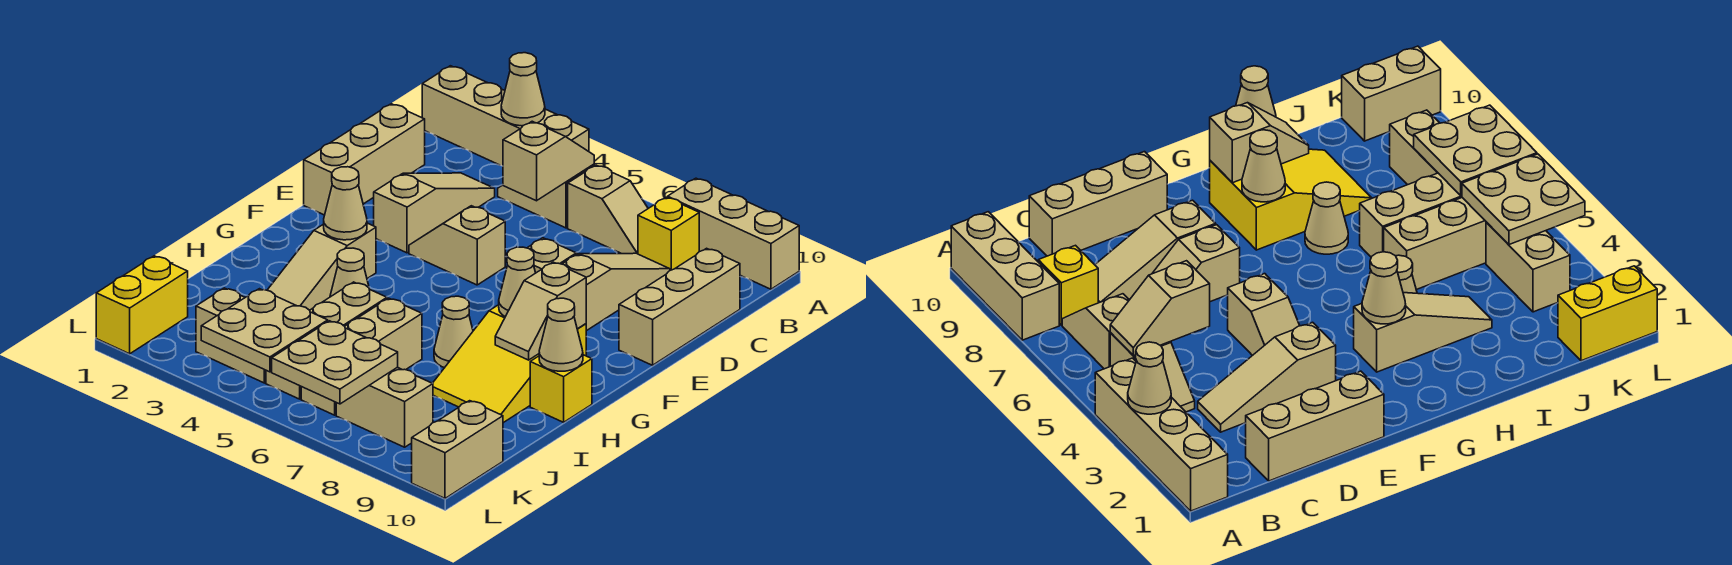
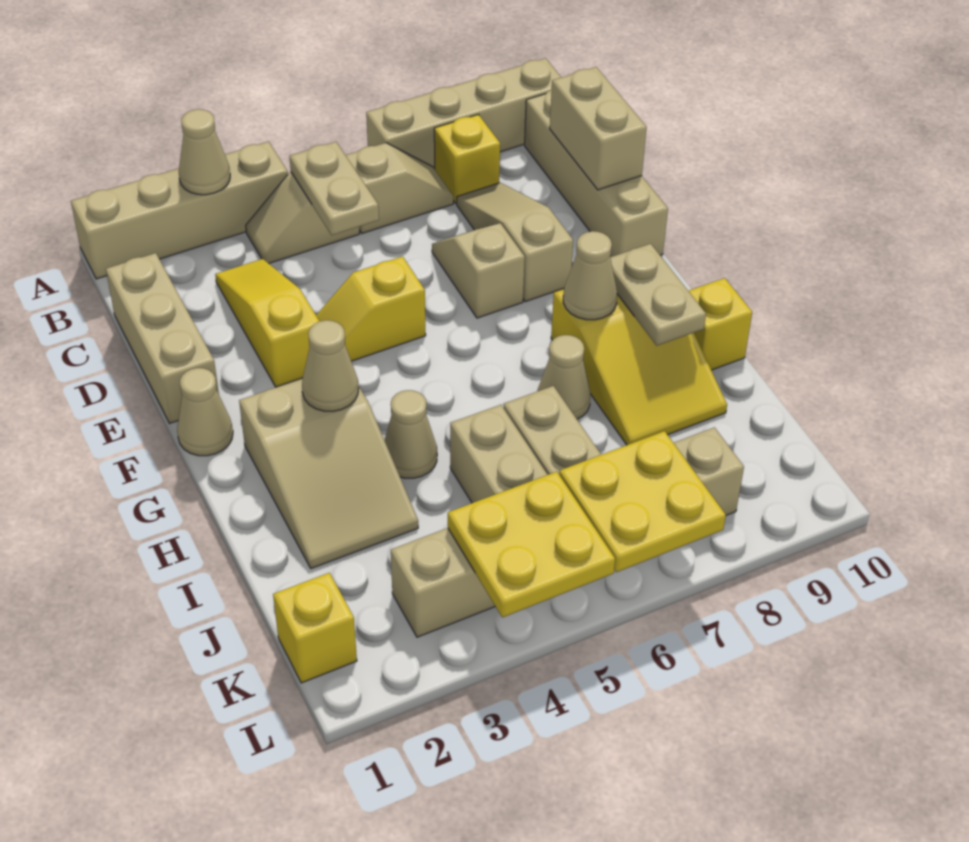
tan brick A8:A10 level 1 -> tan brick A7:A10 level 1
tan slope B5:C5 level 2 top C -> tan plate B5:C5 level 2
tan slope C3:E3 level 1 top E -> yellow slope C3:E3 level 1 top E
tan brick C10:E10 level 1 -> tan brick B10:E10 level 1
tan slope E4:E5 level 1 top 5 -> yellow slope E4:E5 level 1 top 5
tan slope G3:I3 level 1 top G -> tan slope G2:I3 level 1 top G
tan slope G9:H9 level 2 top G -> tan plate G9:H9 level 2
tan cone H10 level 2 -> tan cone F1 level 1
yellow brick K1:L1 level 1 -> yellow brick K1 level 1
tan plate K4:L5 level 2 -> yellow plate K4:L5 level 2
tan plate K6:L7 level 2 -> yellow plate K6:L7 level 2
tan brick K10:L10 level 1 -> tan brick C10:D10 level 2

